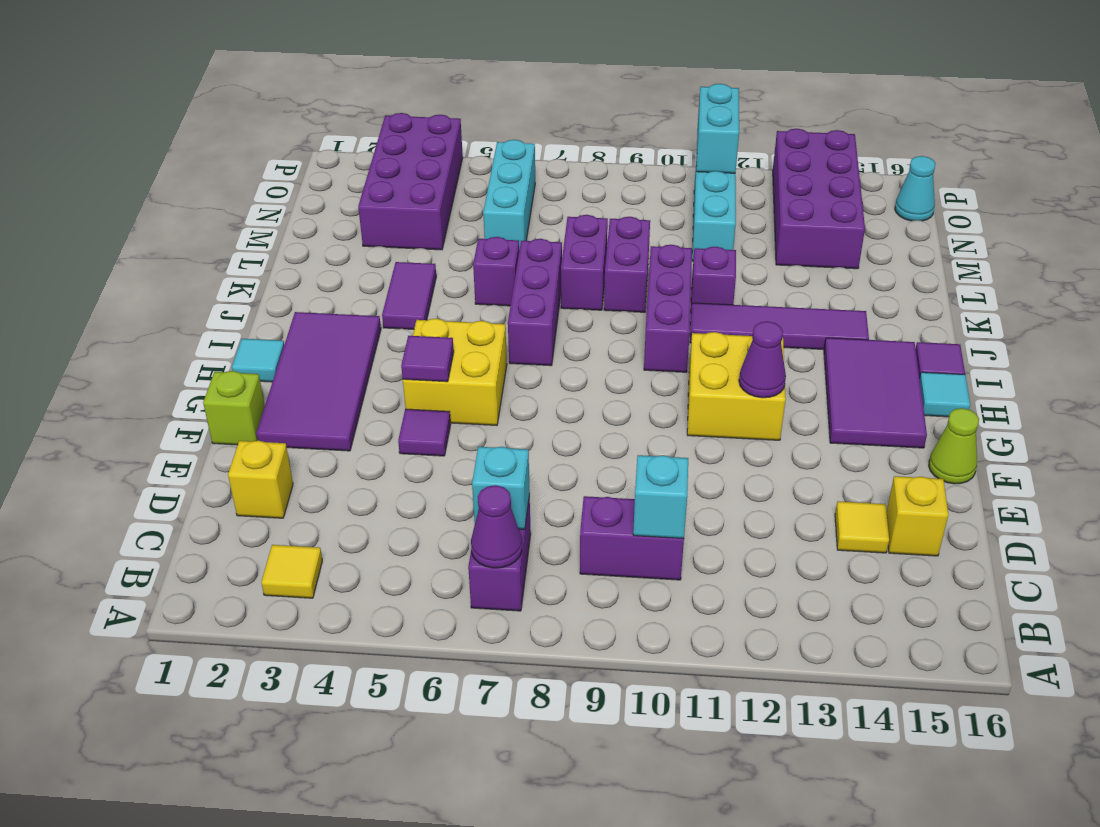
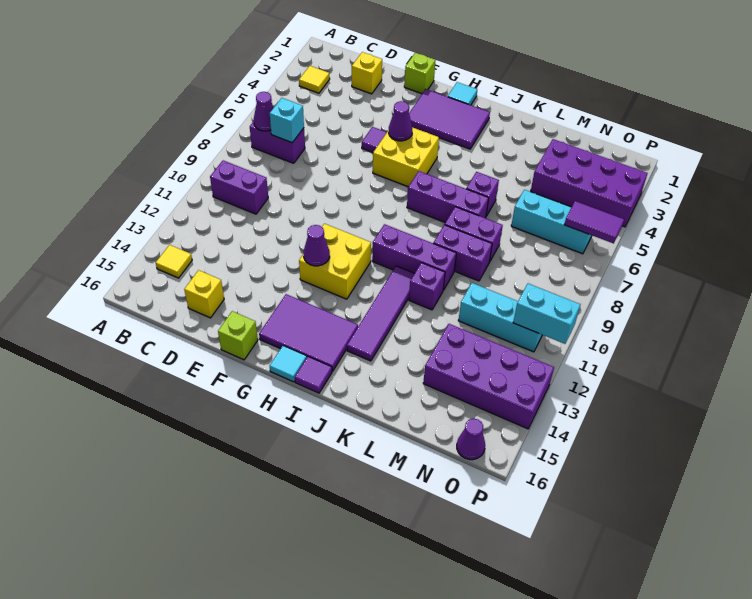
purple brick C9:C10 level 1 -> purple brick B10:C10 level 1
cyan brick C10 level 2 -> none
yellow tile D14 level 1 -> yellow tile B14 level 1
purple tile F2:I3 level 1 -> purple tile G2:I3 level 1
lime cone F16 level 1 -> lime brick F16 level 1
purple tile G5 level 2 -> purple cone G5 level 2
purple tile J4:K4 level 1 -> purple tile O6:P6 level 2
cyan cone O16 level 1 -> purple cone O16 level 1

